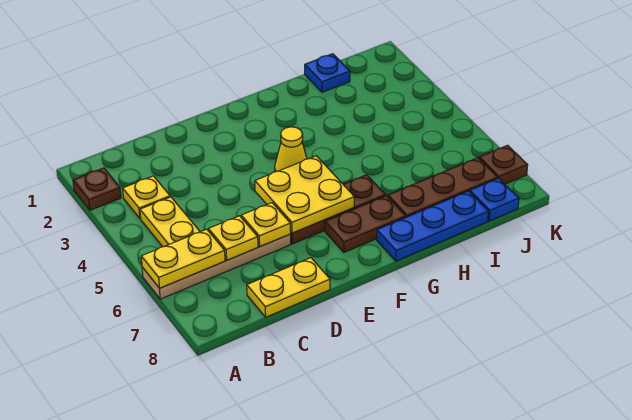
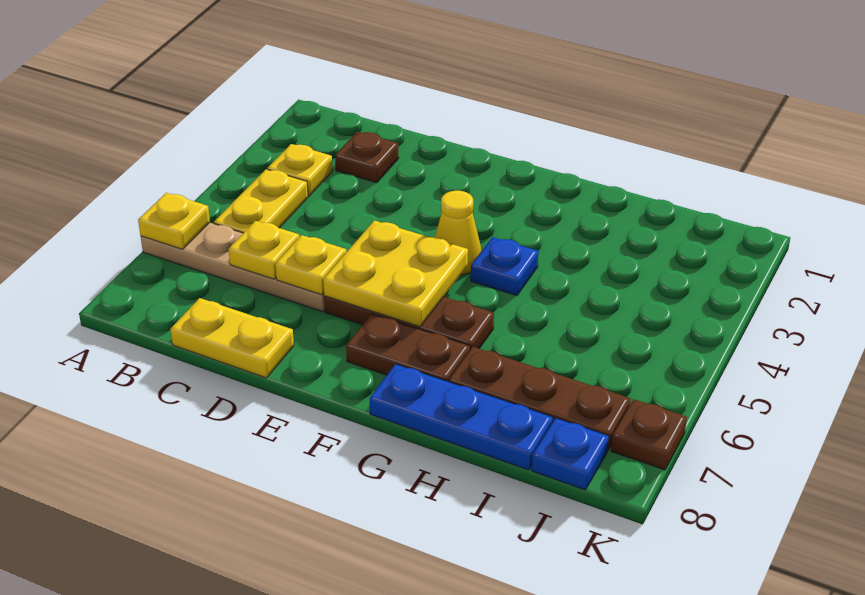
brown plate A2 level 1 -> brown plate C2 level 1
yellow plate A6:B6 level 2 -> yellow plate A6 level 2
blue plate I1 level 1 -> blue plate G4 level 1

